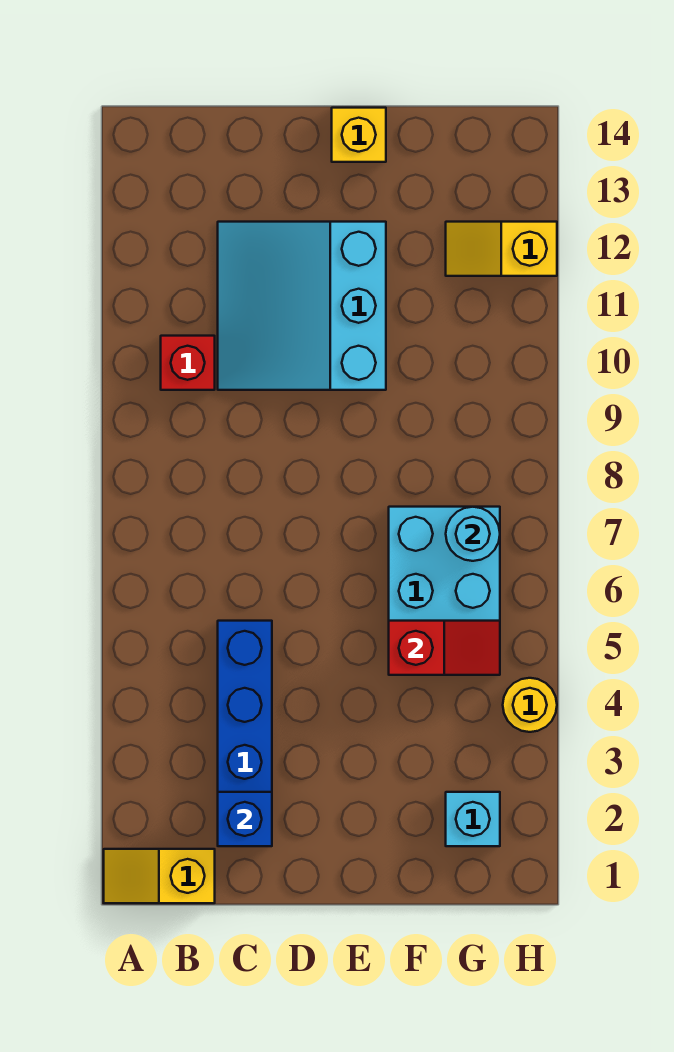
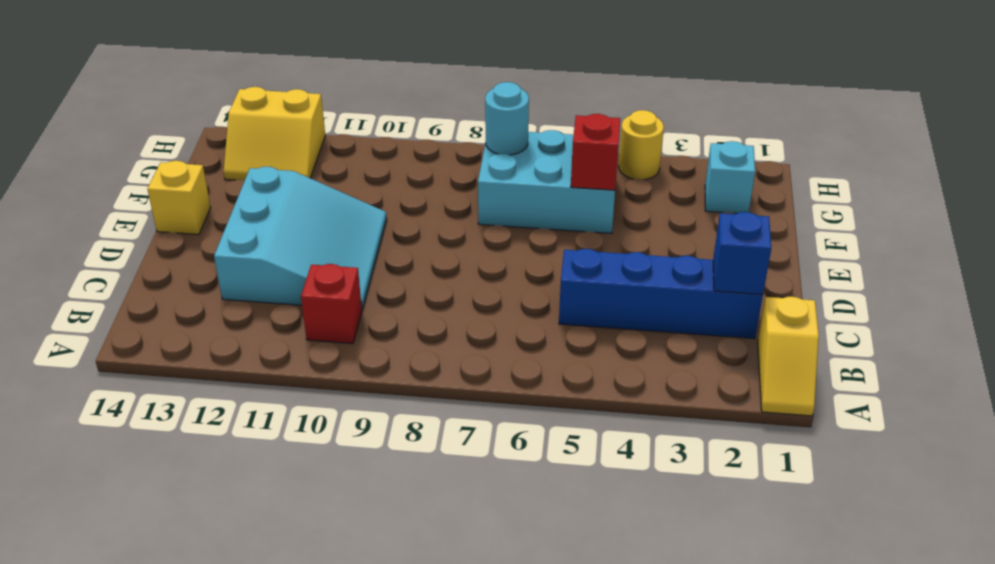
cyan slope C10:E12 level 1 top E -> cyan slope C10:E12 level 1 top 12
yellow slope G12:H12 level 1 top H -> yellow slope G12:H13 level 1 top H

